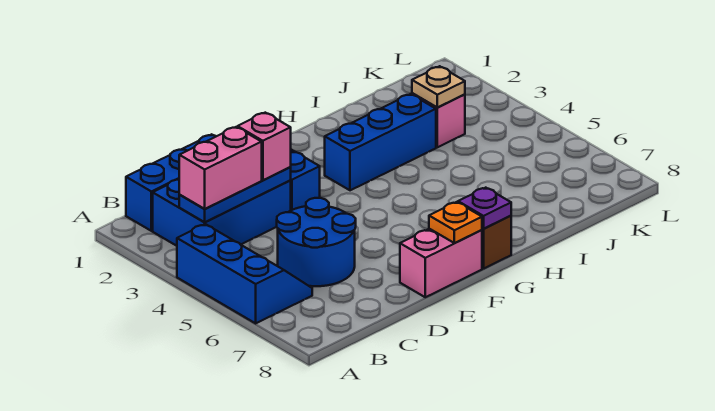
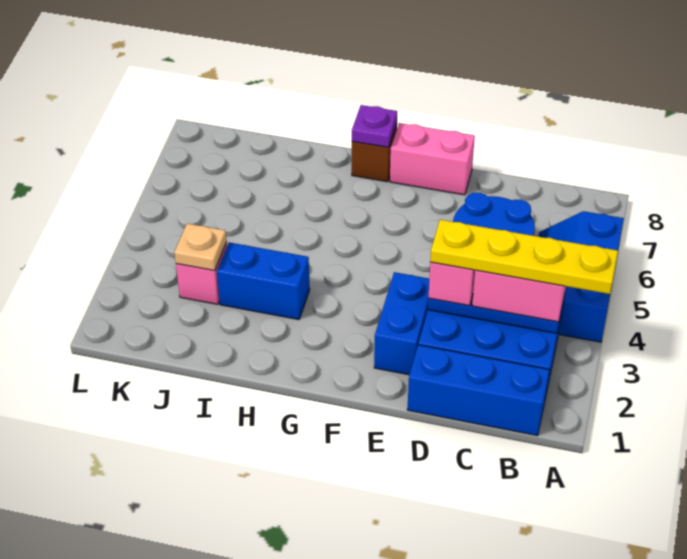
none -> yellow plate A3:D3 level 4
orange plate F8 level 2 -> none
blue brick G3:I3 level 1 -> blue brick H3:I3 level 1

